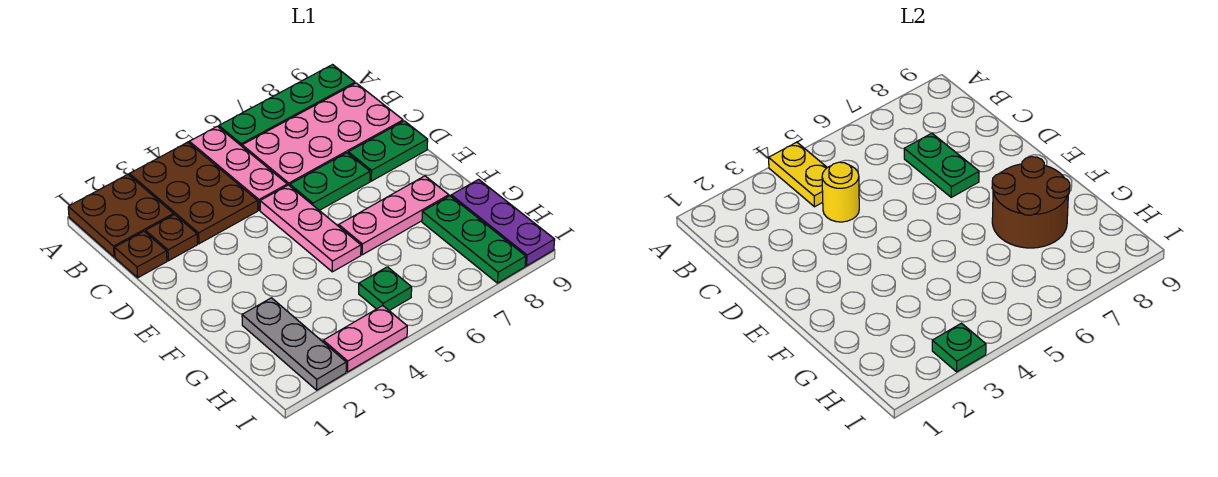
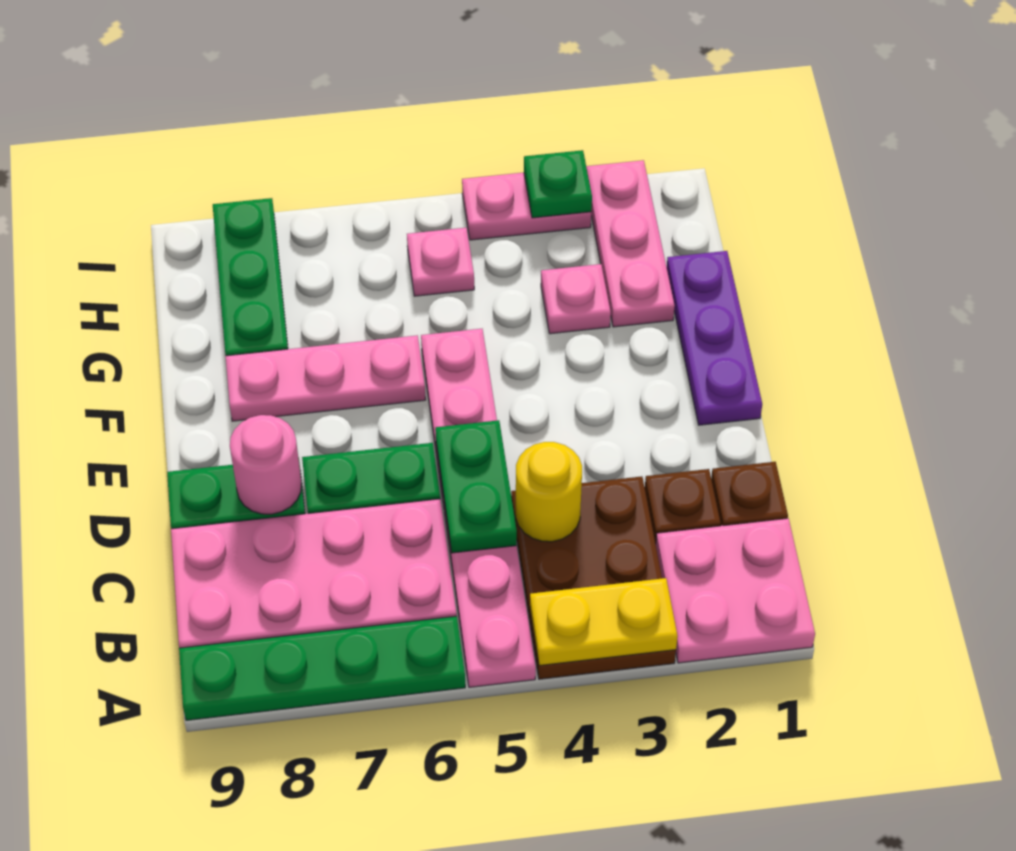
brown plate A1:B2 level 1 -> pink plate A1:B2 level 1
yellow plate A4:B4 level 2 -> yellow plate A3:A4 level 2
green plate C7:D7 level 2 -> green plate C5:D5 level 2
none -> pink round brick D8 level 2
brown round brick F7:G8 level 2 -> none
grey plate G2:I2 level 1 -> pink plate G2:I2 level 1
none -> pink plate G3 level 1
purple plate G9:I9 level 1 -> purple plate E1:G1 level 1
green plate H5 level 1 -> pink plate H5 level 1

